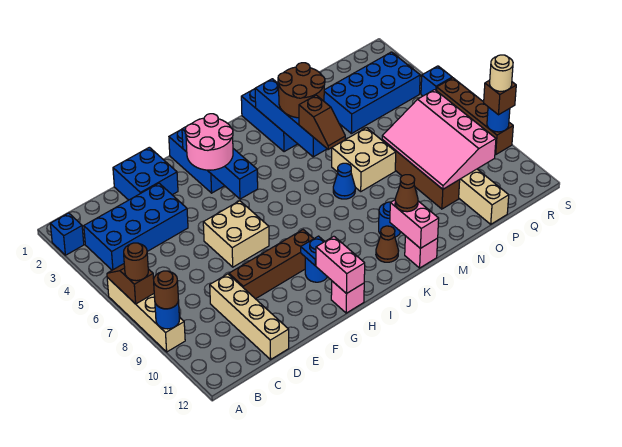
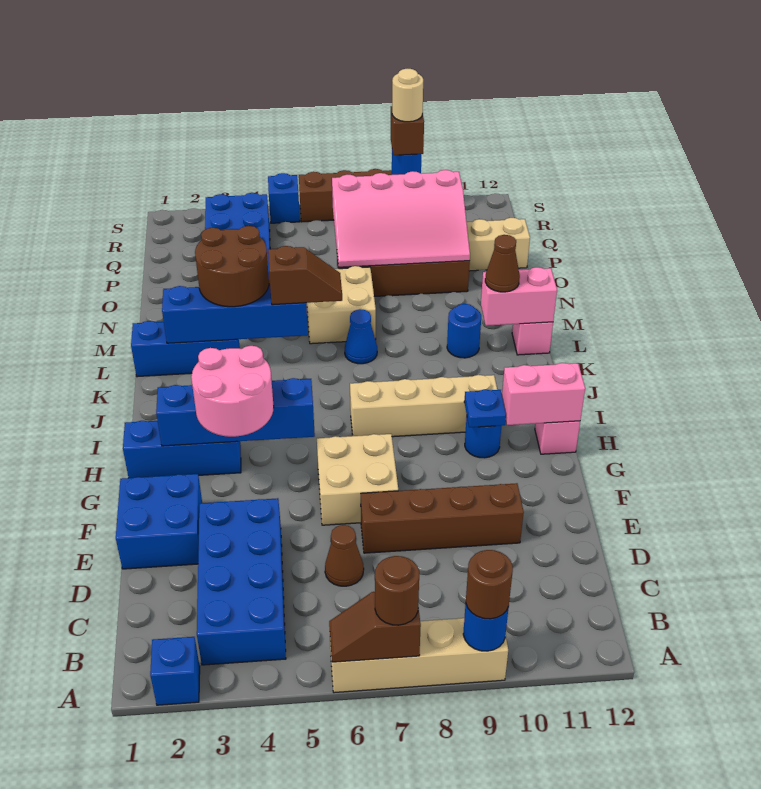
tan brick D9:D12 level 1 -> tan brick I7:I10 level 1
brown brick E9:H9 level 1 -> brown brick E7:E10 level 1
brown cone K11 level 1 -> brown cone D6 level 1

